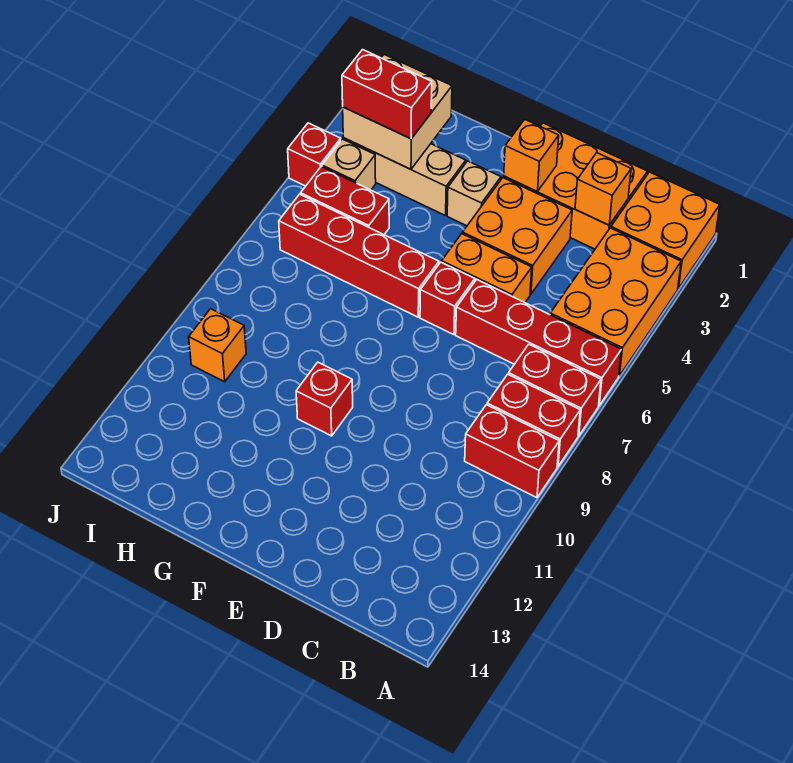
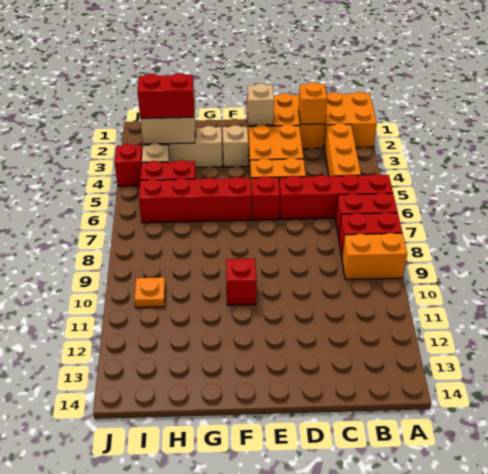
orange brick A3:B5 level 1 -> orange brick B3:B5 level 1
red brick A9:B9 level 1 -> orange brick A9:B9 level 1
orange brick E2 level 2 -> tan brick E2 level 2
orange brick I10 level 1 -> orange plate I10 level 1

